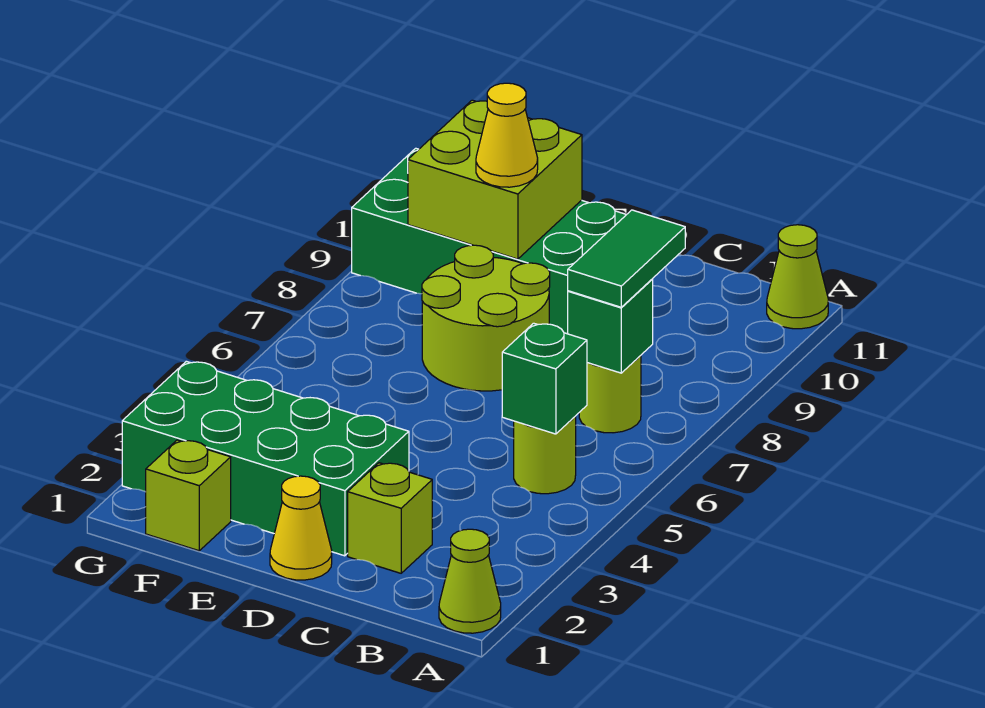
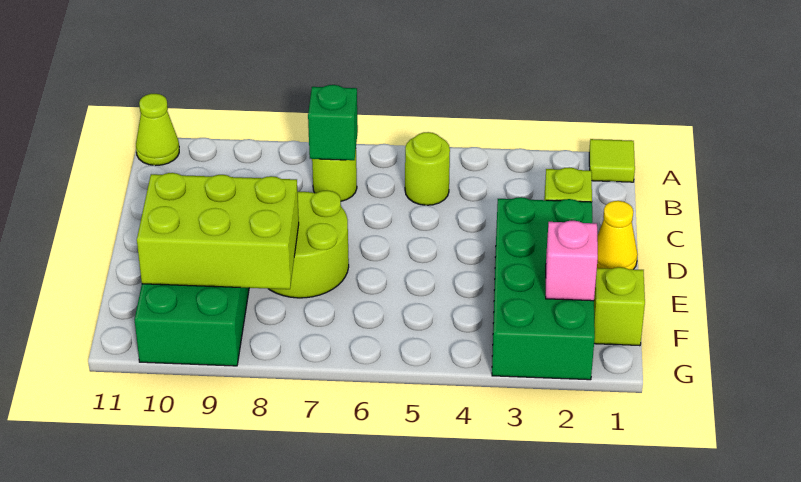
lime cone A1 level 1 -> lime tile A1 level 1
green brick B5 level 2 -> none
green tile B7:B8 level 3 -> none
lime brick E9:F10 level 2 -> lime brick E8:F10 level 2
yellow cone E9 level 3 -> none
none -> pink brick F2 level 2

